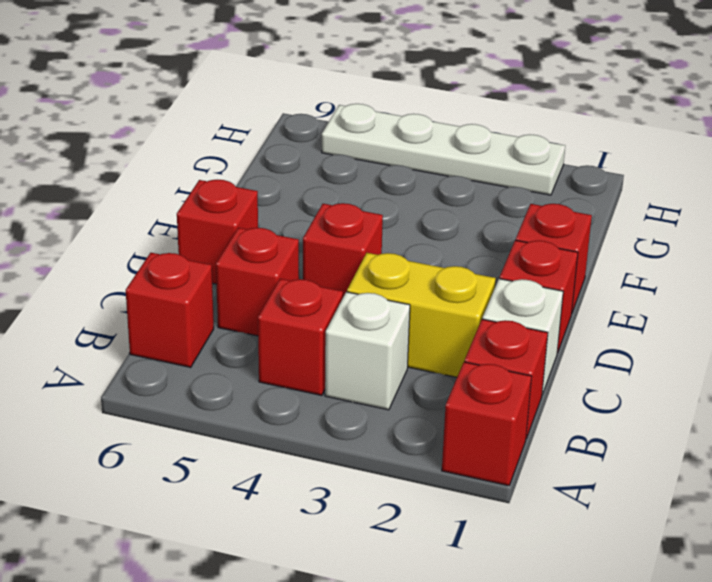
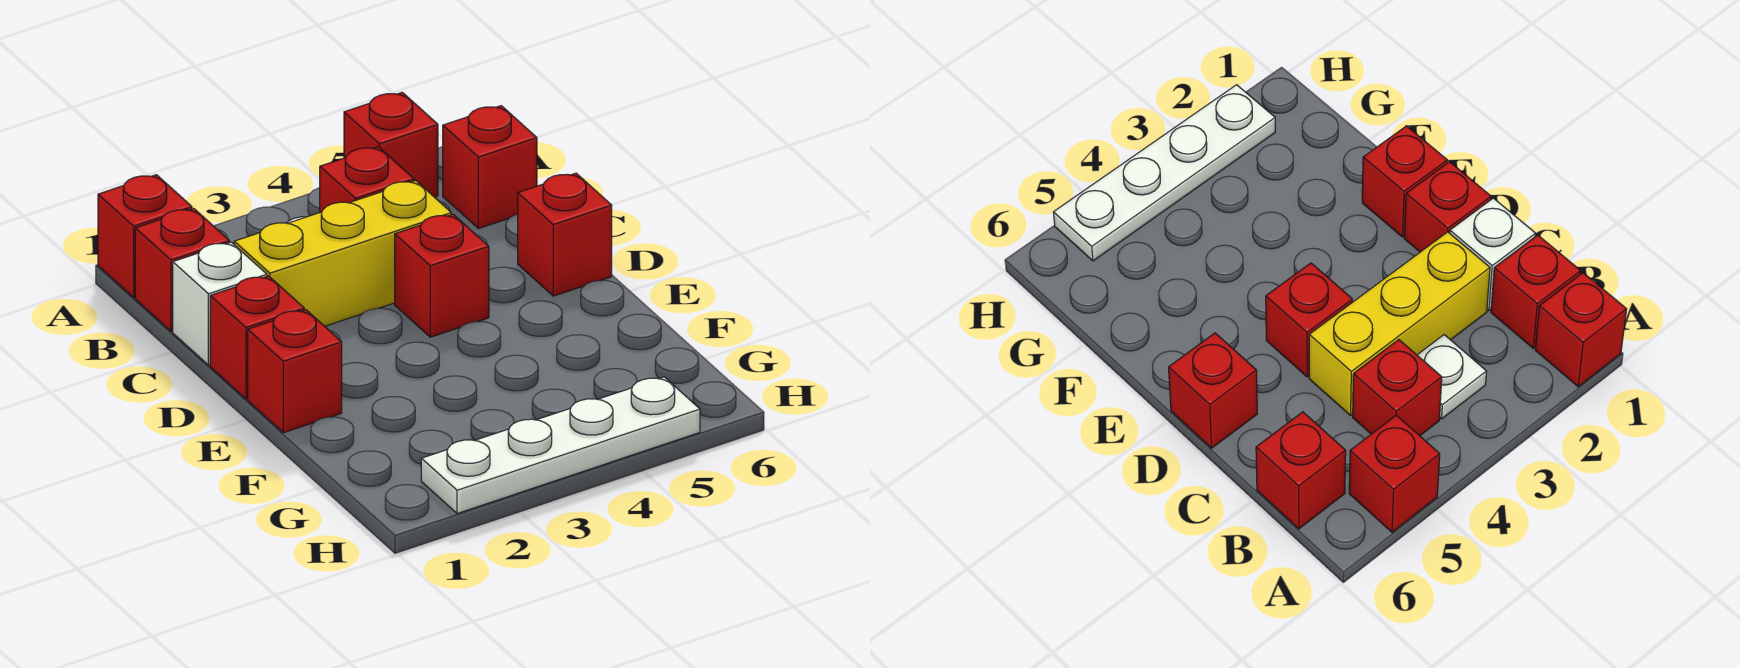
white brick B3 level 1 -> white plate B3 level 1
yellow brick C2:C3 level 1 -> yellow brick C2:C4 level 1
red brick C5 level 1 -> red brick A5 level 1

